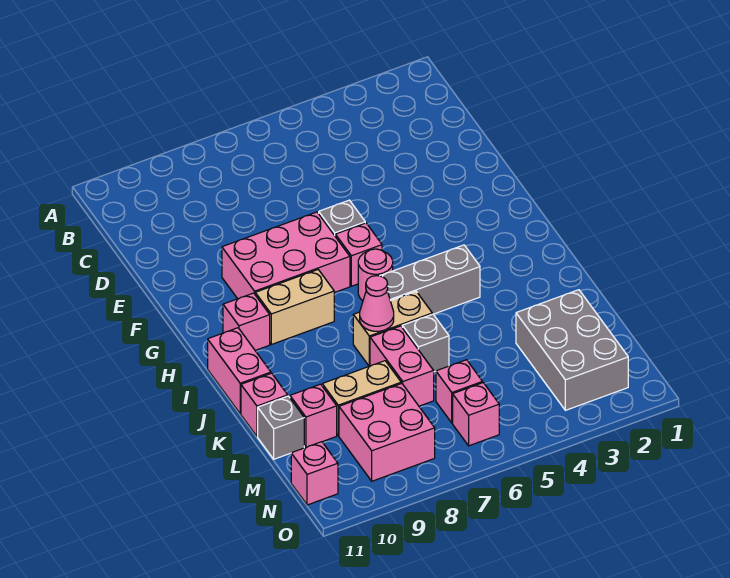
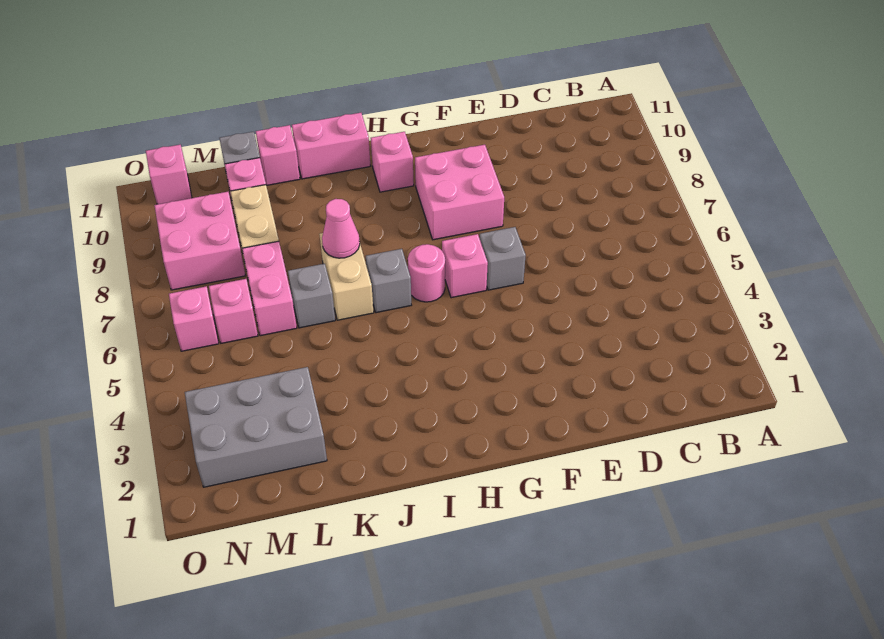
pink brick F7:G9 level 1 -> pink brick F8:G9 level 1
tan brick H8:H9 level 1 -> none
grey brick I4:I6 level 1 -> grey brick I6 level 1
pink brick K7:L7 level 1 -> pink brick L6:L7 level 1

